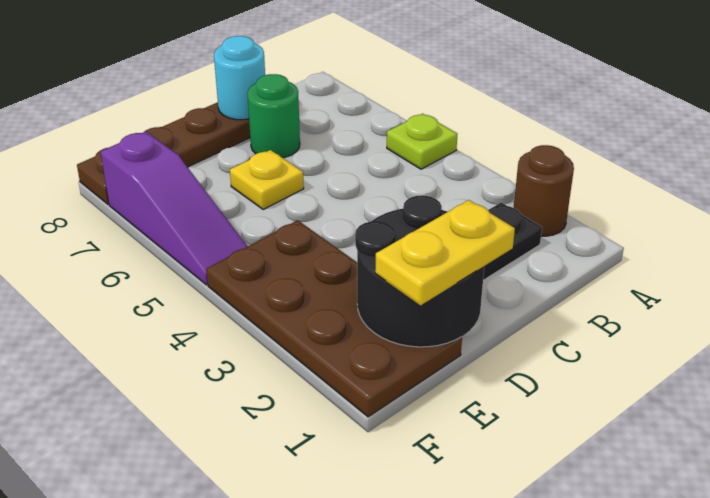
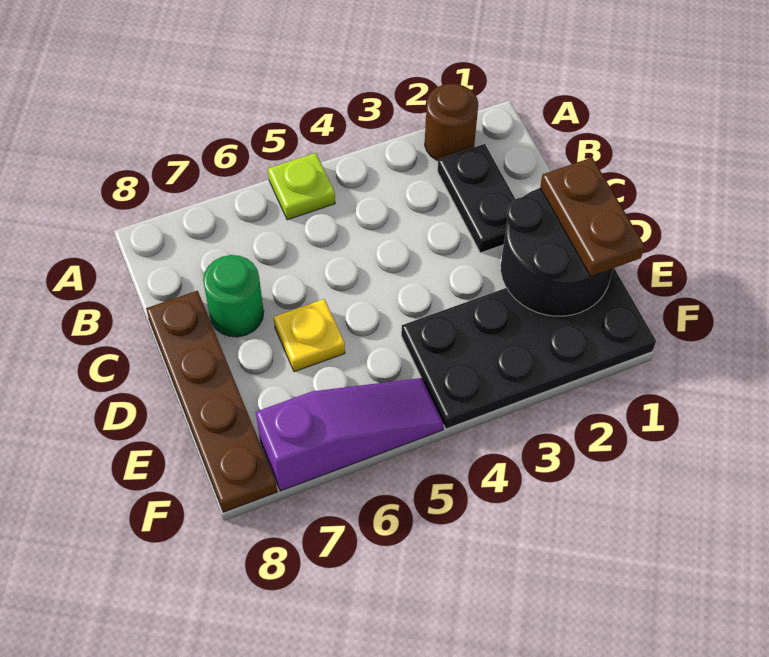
cyan round brick C8 level 2 -> none
yellow plate D1:E1 level 3 -> brown plate D1:E1 level 3
brown plate E1:F4 level 1 -> black plate E1:F4 level 1

